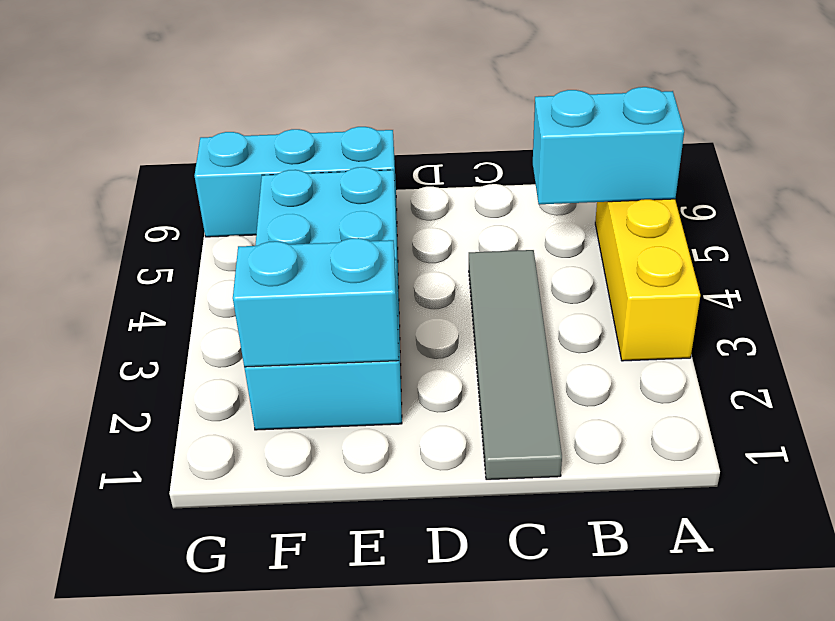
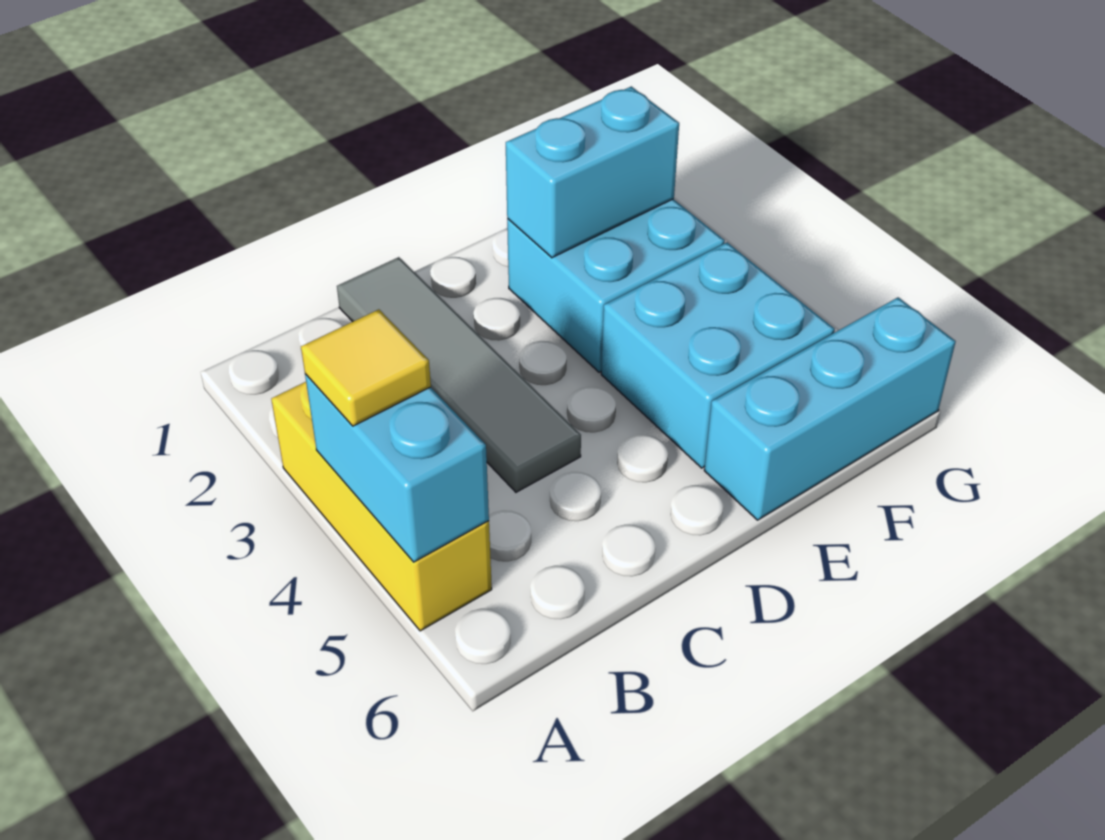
none -> yellow tile A4 level 3
cyan brick A5:B5 level 2 -> cyan brick A4:A5 level 2

